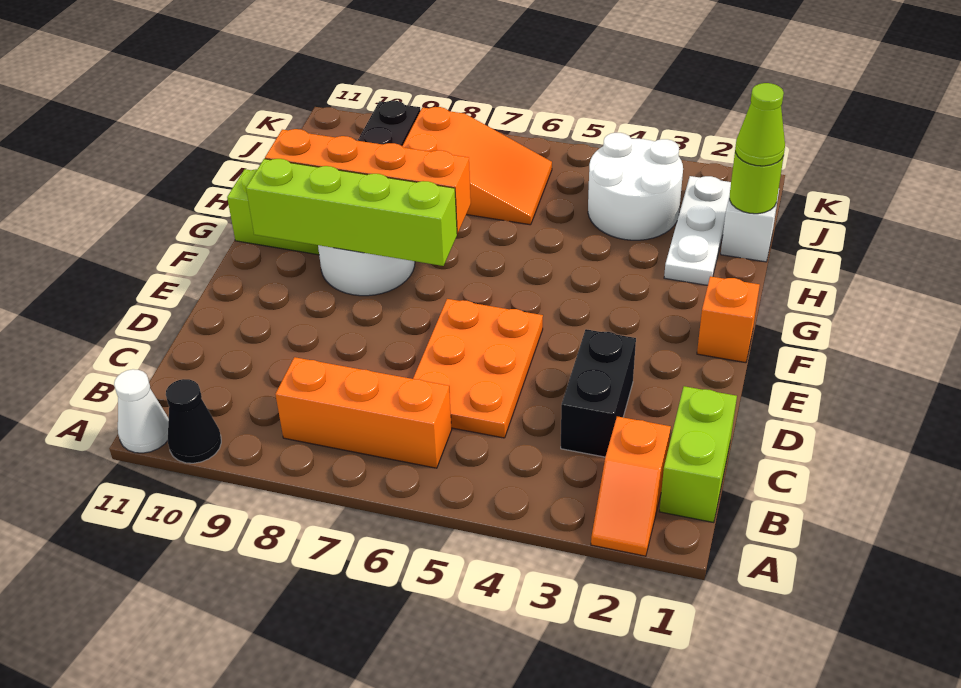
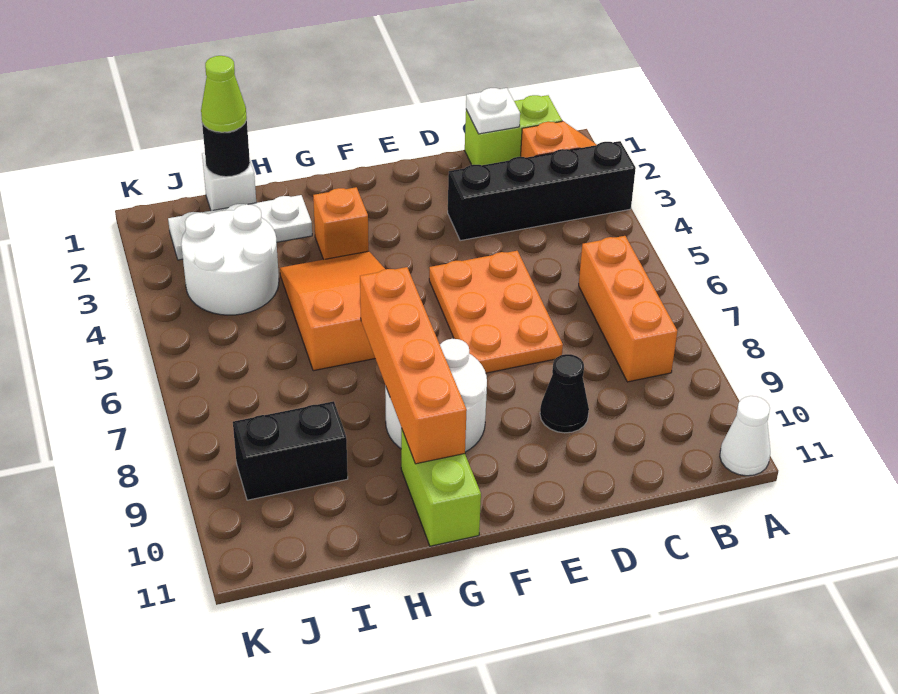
black cone A10 level 1 -> black cone D9 level 1
none -> white plate C1 level 2
black brick C3:D3 level 1 -> black brick A3:D3 level 1
orange plate C5:E6 level 1 -> orange plate D5:E7 level 1
orange brick F1 level 1 -> orange brick G3 level 1
lime brick F7:F10 level 2 -> none
lime round brick I1 level 2 -> black round brick I1 level 2
orange slope I6:J8 level 1 top 8 -> orange slope G4:H6 level 1 top 6

